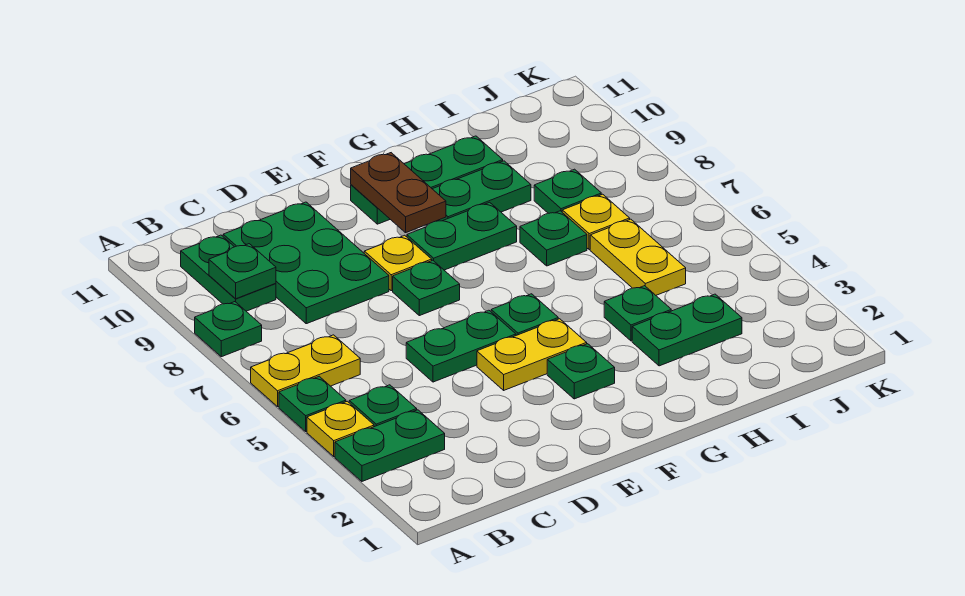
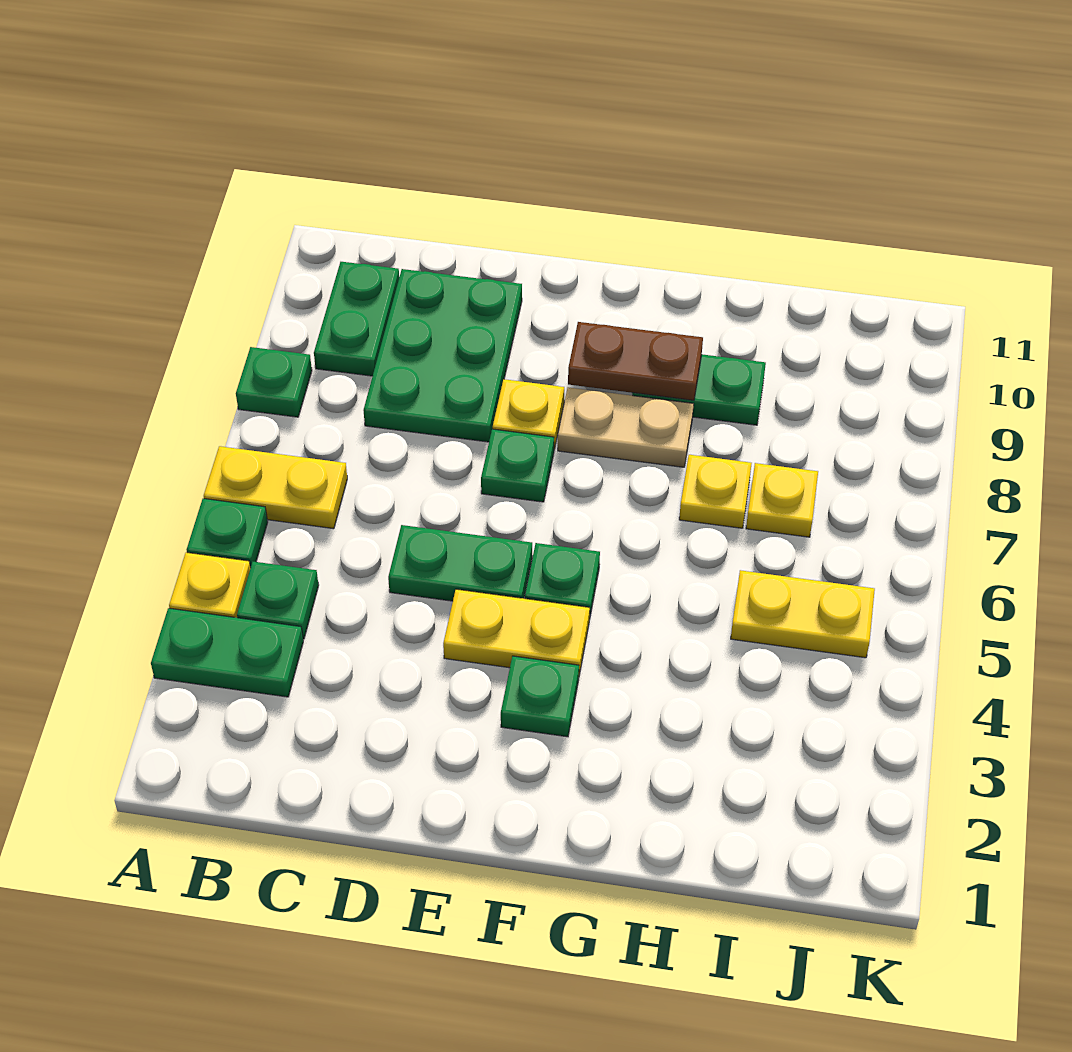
green plate B9 level 2 -> none
green plate F8:G8 level 1 -> tan plate F8:G8 level 1
brown plate F9:F10 level 2 -> brown plate F9:G9 level 2
green plate F10:H10 level 1 -> none
green plate H3:I3 level 1 -> none
green plate H4 level 1 -> none
green plate H7 level 1 -> yellow plate H7 level 1
yellow plate I5:I6 level 1 -> yellow plate I5:J5 level 1
green plate I8 level 1 -> none

